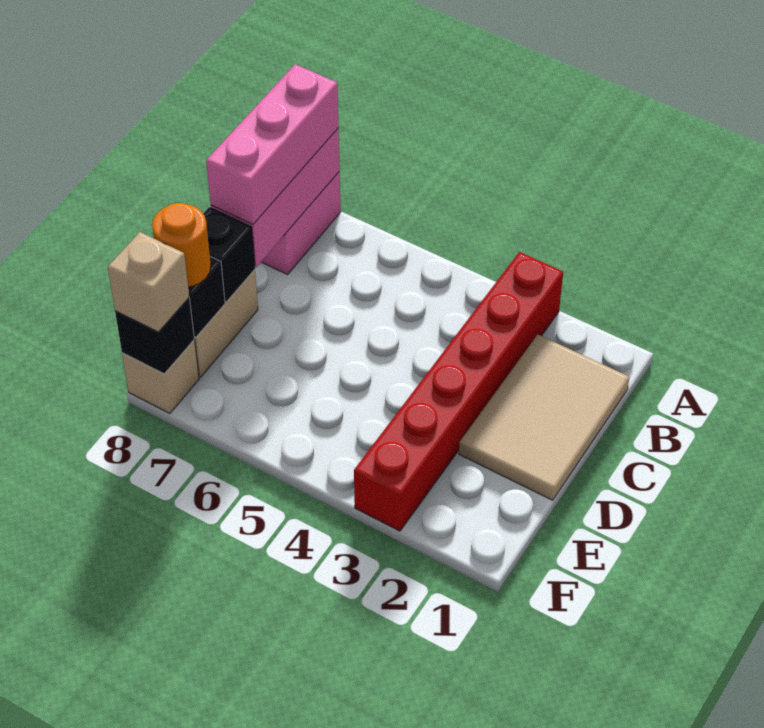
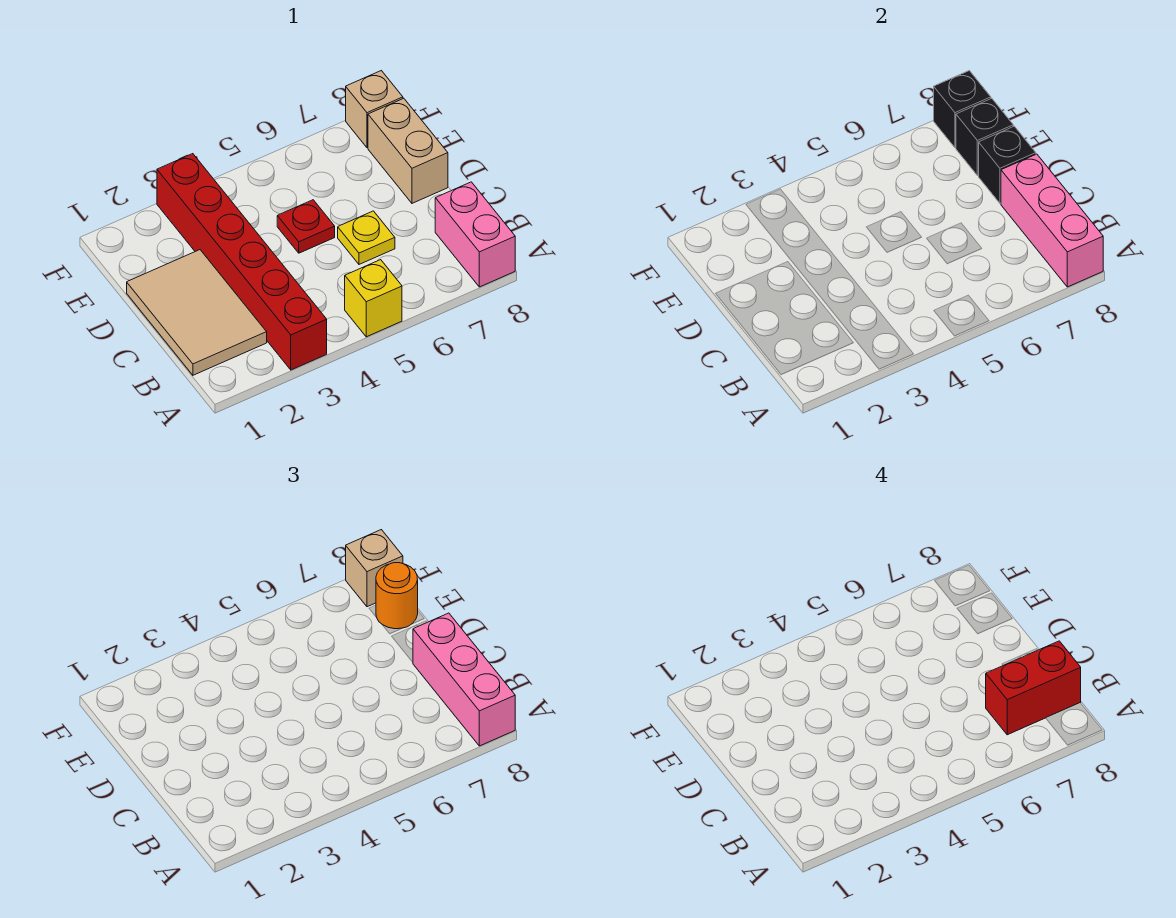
none -> yellow brick A5 level 1
none -> red brick B7:B8 level 4
none -> yellow plate C6 level 1
none -> red plate D5 level 1

